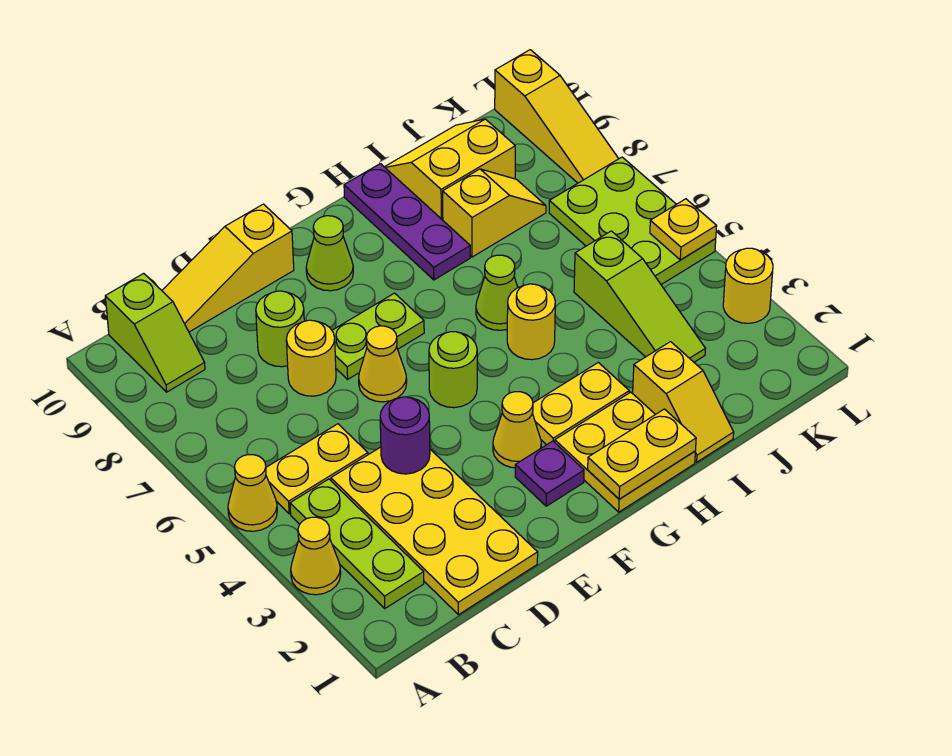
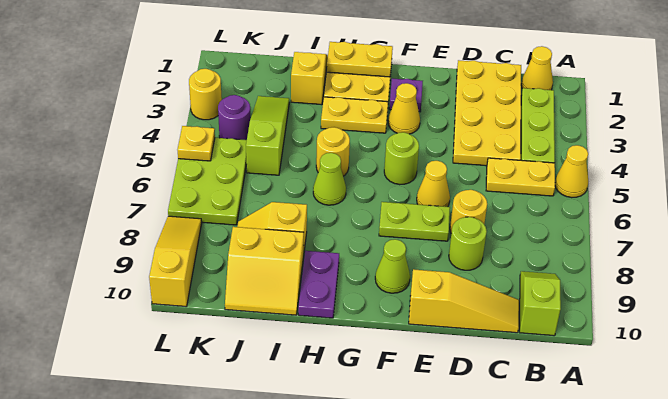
yellow cone A3 level 1 -> yellow cone B1 level 1
purple round brick D4 level 2 -> purple round brick K4 level 1
purple plate H8:H10 level 1 -> purple plate H9:H10 level 1

